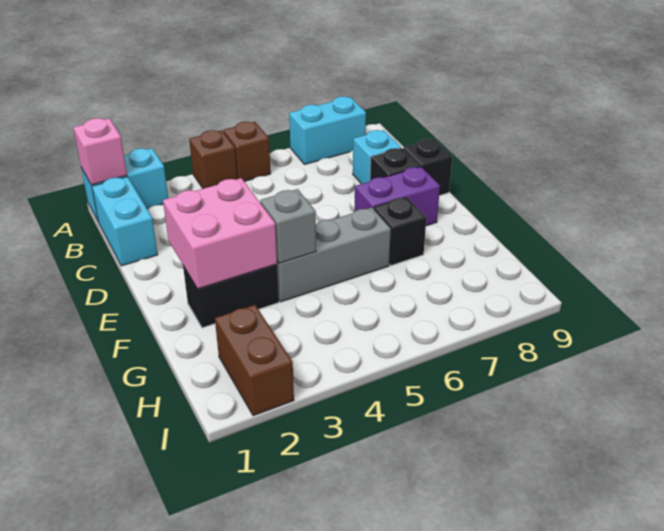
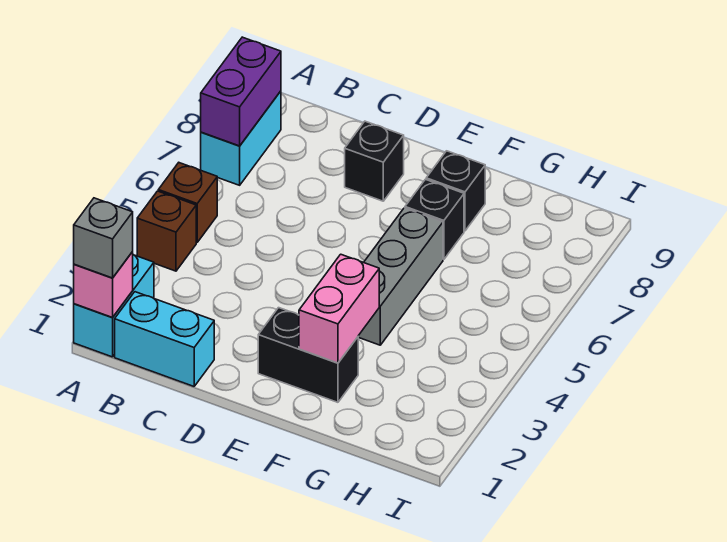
cyan brick C8 level 1 -> none
black brick D9 level 1 -> black brick F8 level 1
pink brick E2:F3 level 2 -> pink brick F2:F3 level 2
purple brick E7:E8 level 1 -> purple brick A7:A8 level 2
black brick F2:F3 level 1 -> black brick E2:F2 level 1
grey brick F4 level 2 -> grey brick A1 level 3
brown brick H2:I2 level 1 -> none

